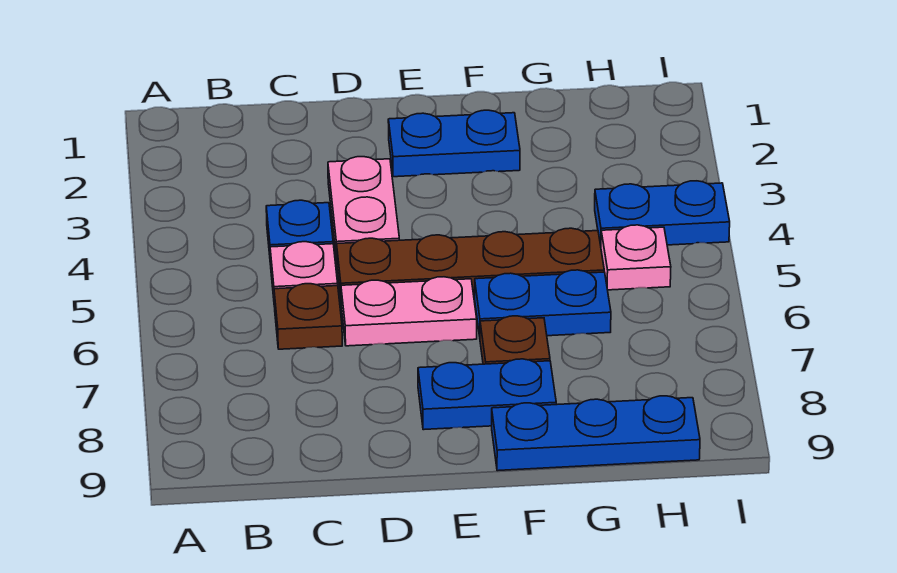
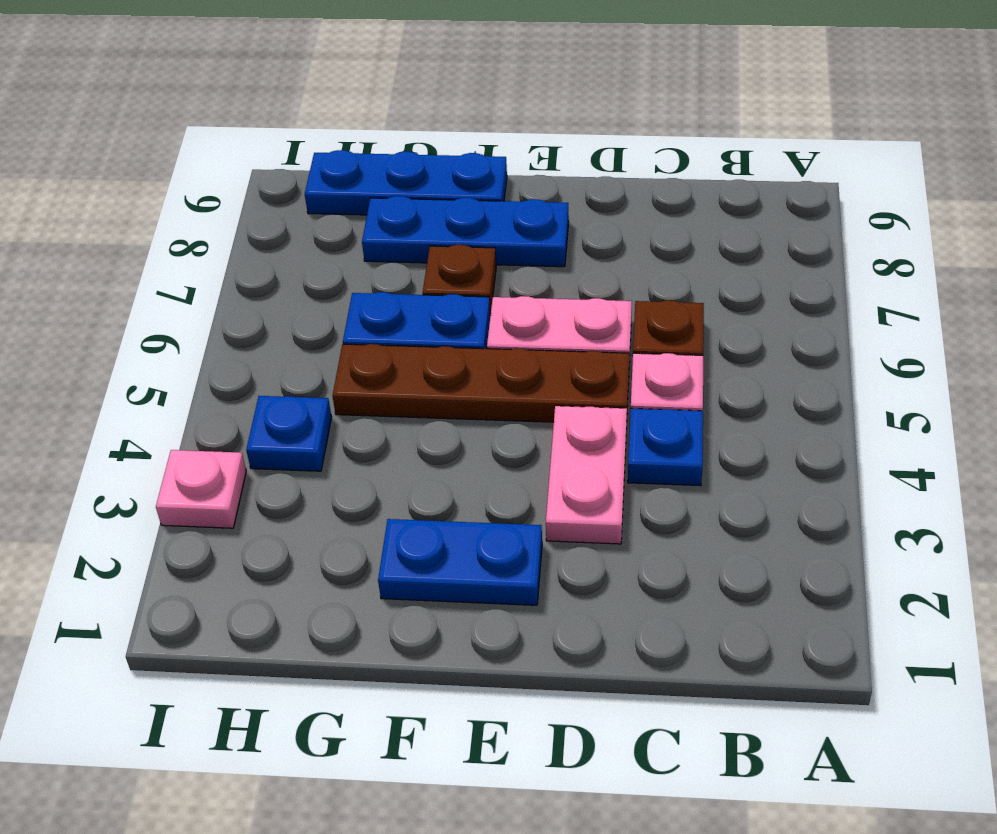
blue plate E8:F8 level 1 -> blue plate E8:G8 level 1
blue plate H4:I4 level 1 -> blue plate H4 level 1
pink plate H5 level 1 -> pink plate I3 level 1

